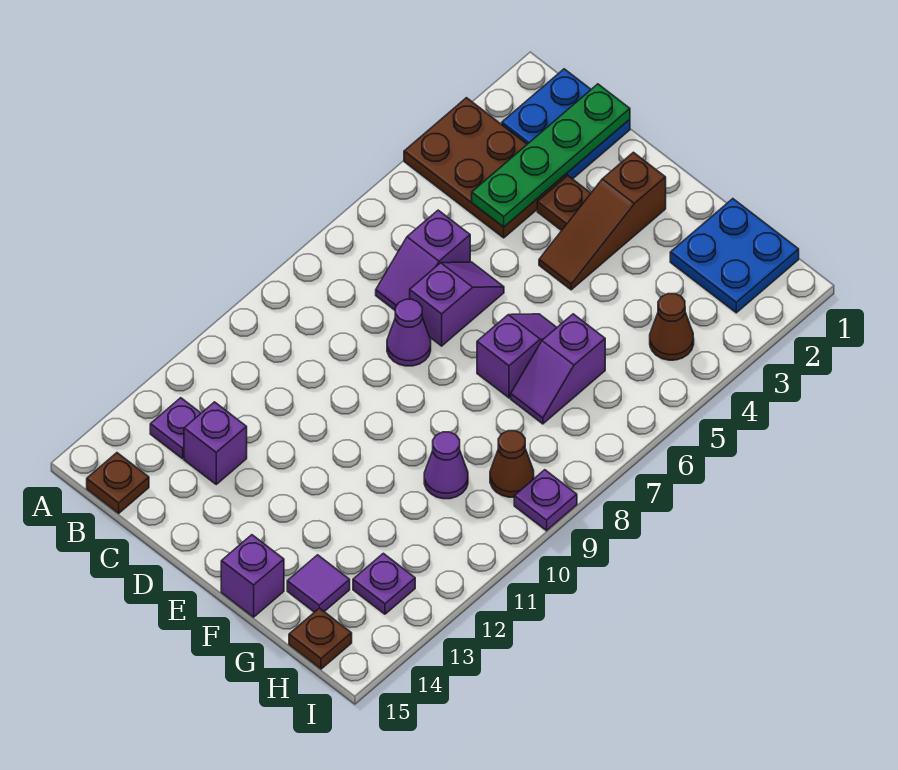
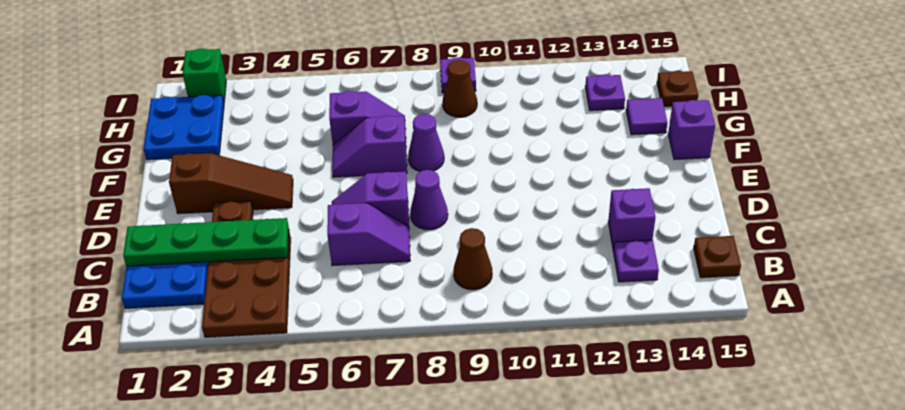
purple cone G10 level 1 -> purple cone F8 level 1
brown cone H4 level 1 -> brown cone B9 level 1
none -> green brick I2 level 1

